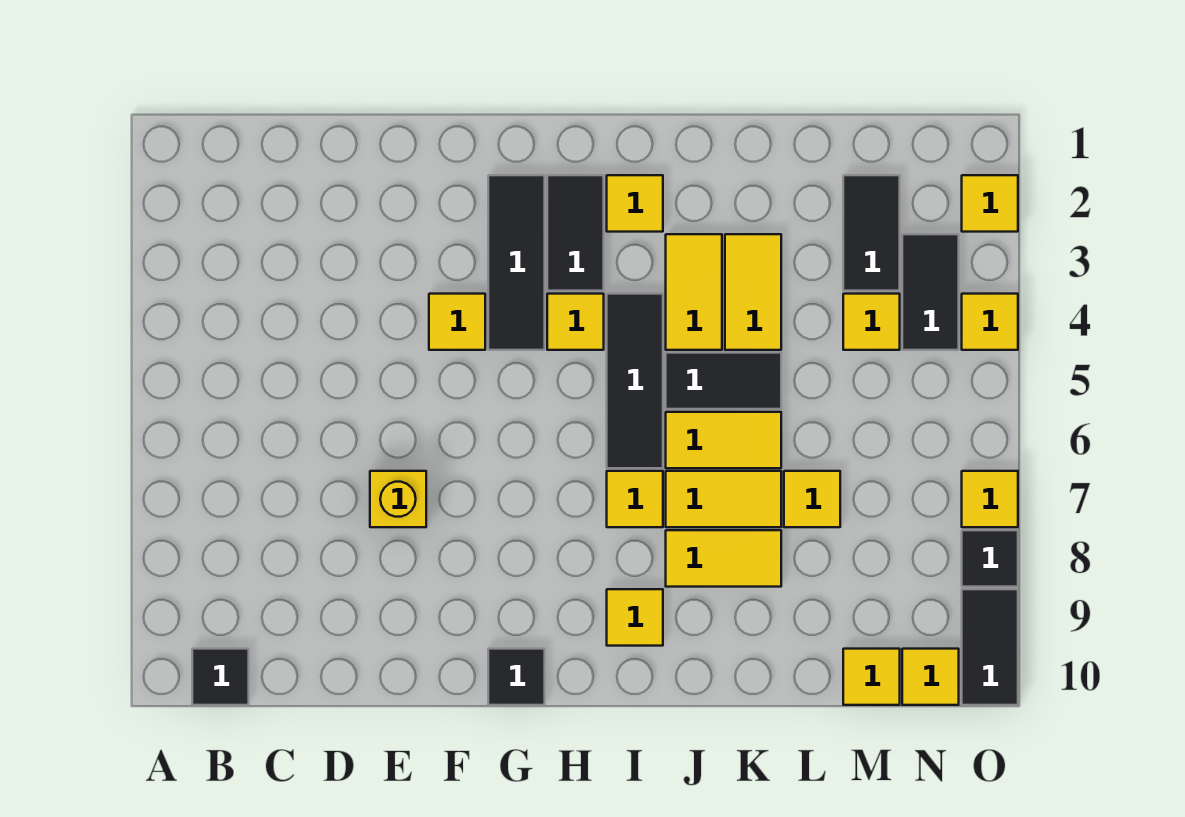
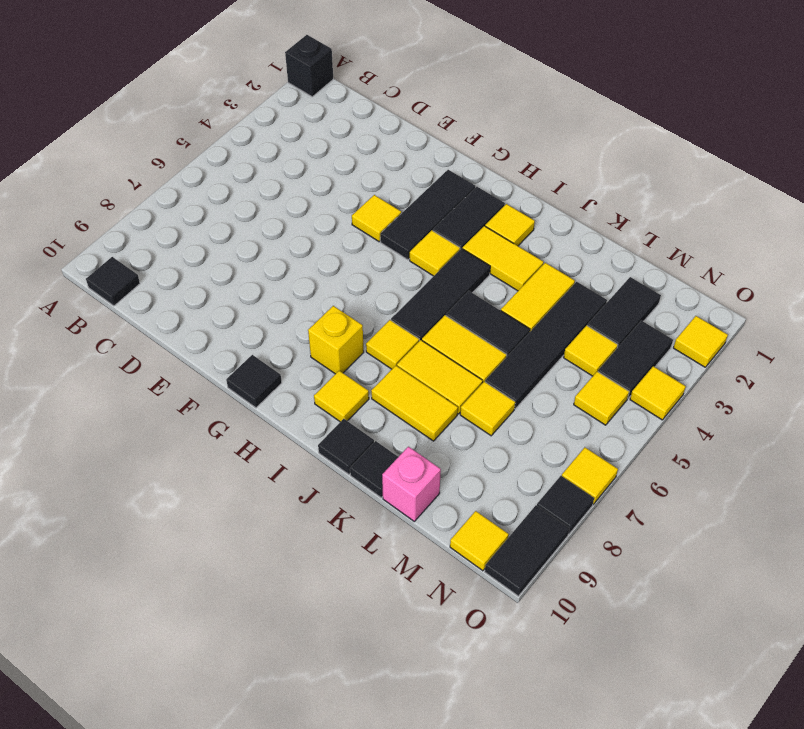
none -> black brick A1 level 1
yellow brick E7 level 1 -> yellow brick H8 level 1
yellow tile J3:J4 level 1 -> yellow tile I3:J3 level 1
none -> black tile J10 level 1
none -> black tile K10 level 1
none -> black tile L3:L6 level 1
none -> pink brick L10 level 1
yellow tile M10 level 1 -> yellow tile N5 level 1

